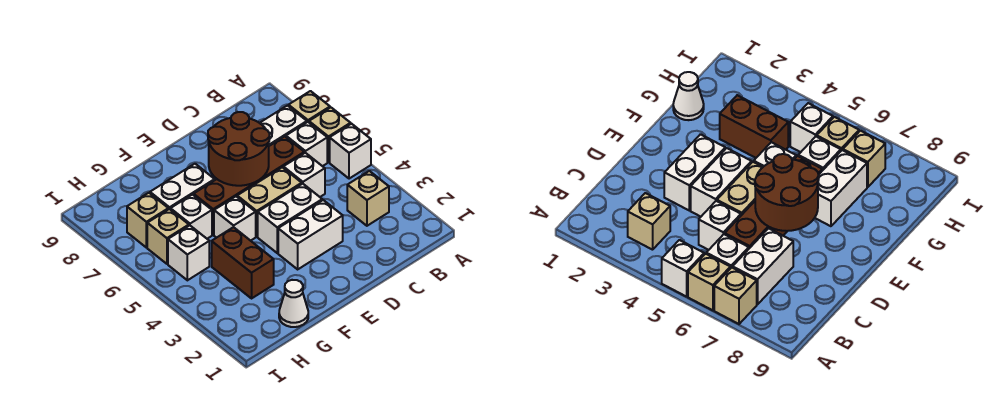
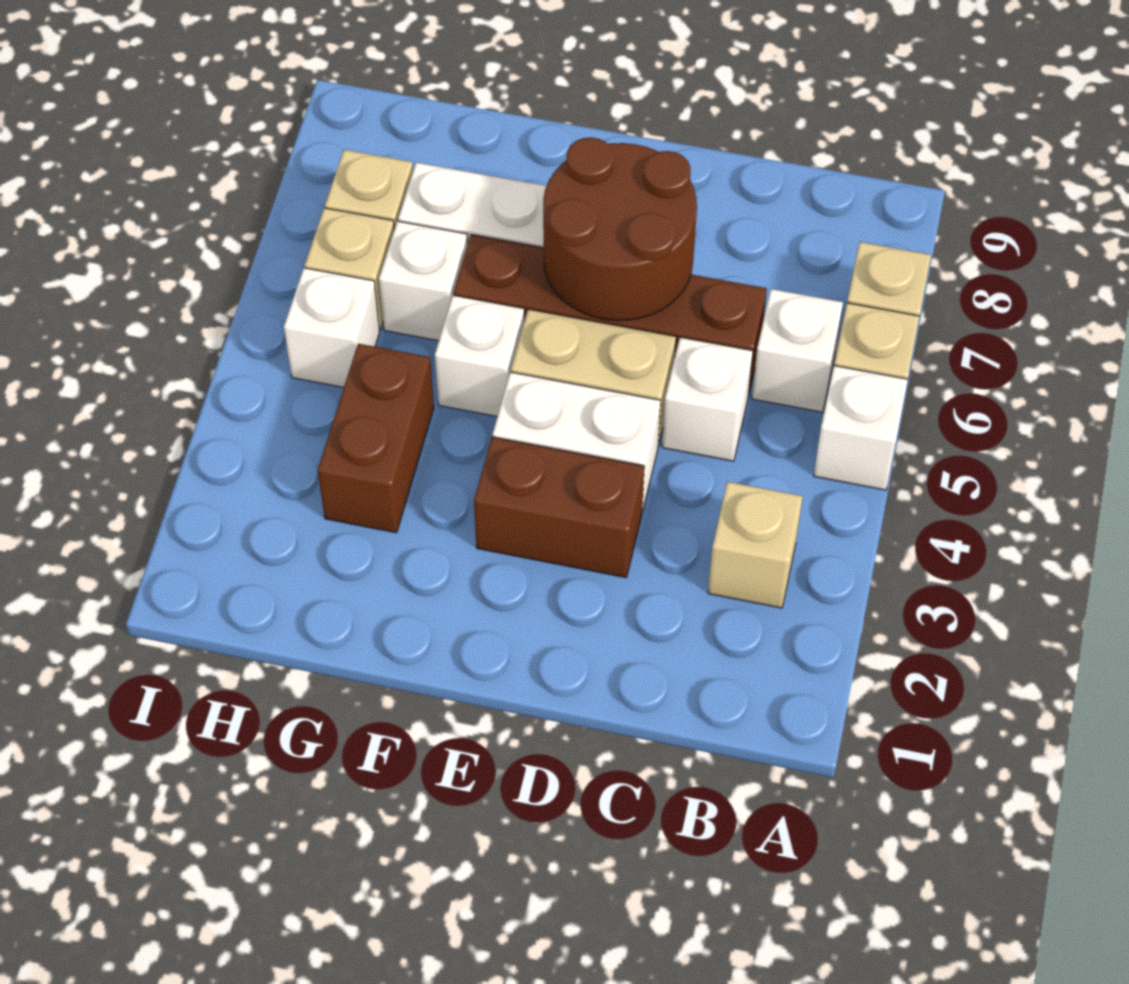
white brick B7:C7 level 1 -> none
white brick D3:E3 level 1 -> brown brick D3:E3 level 1
white cone G1 level 1 -> none

